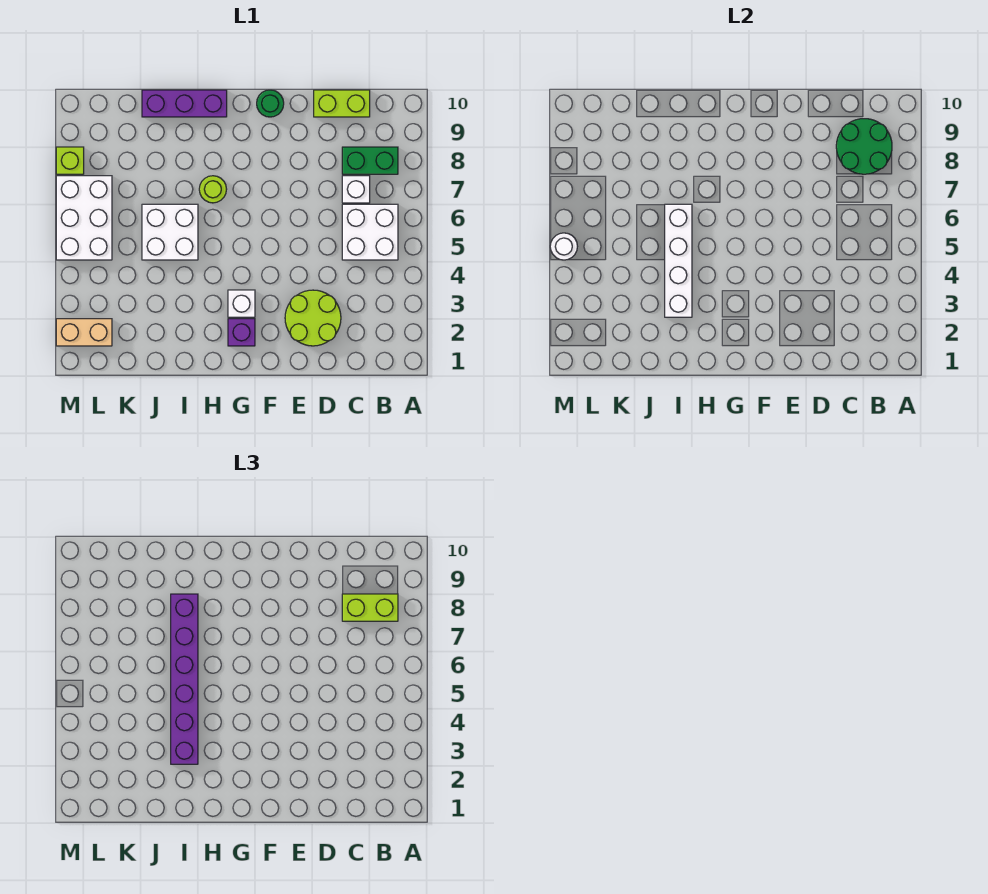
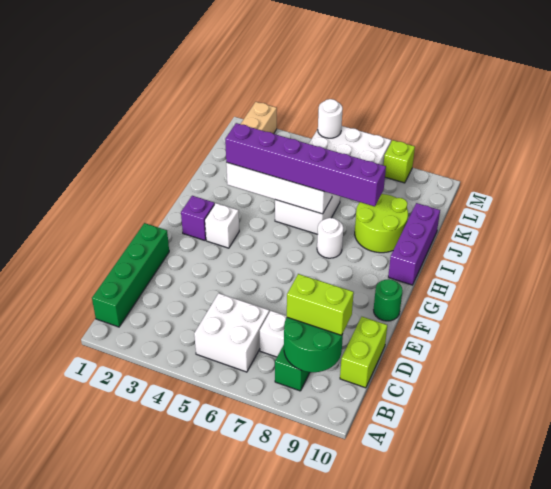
none -> green brick B1:E1 level 1
lime brick B8:C8 level 3 -> lime brick C8:C9 level 3
lime round brick D2:E3 level 1 -> lime round brick I8:J9 level 1
lime round brick H7 level 1 -> white round brick H7 level 1

